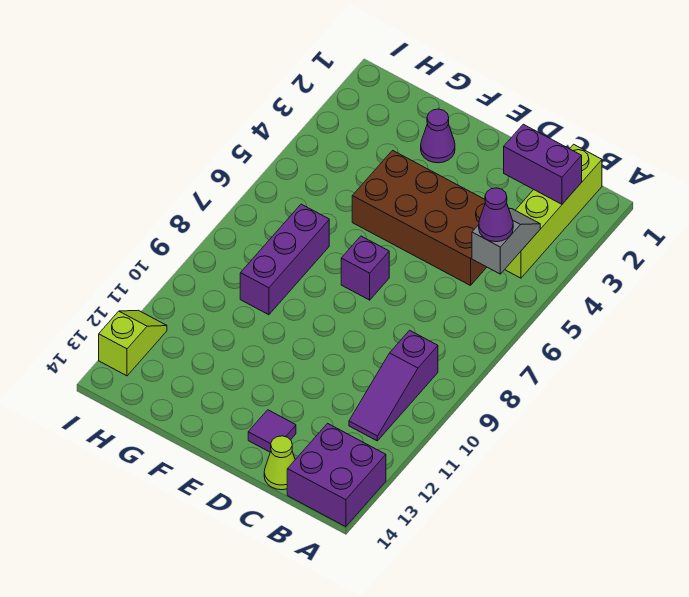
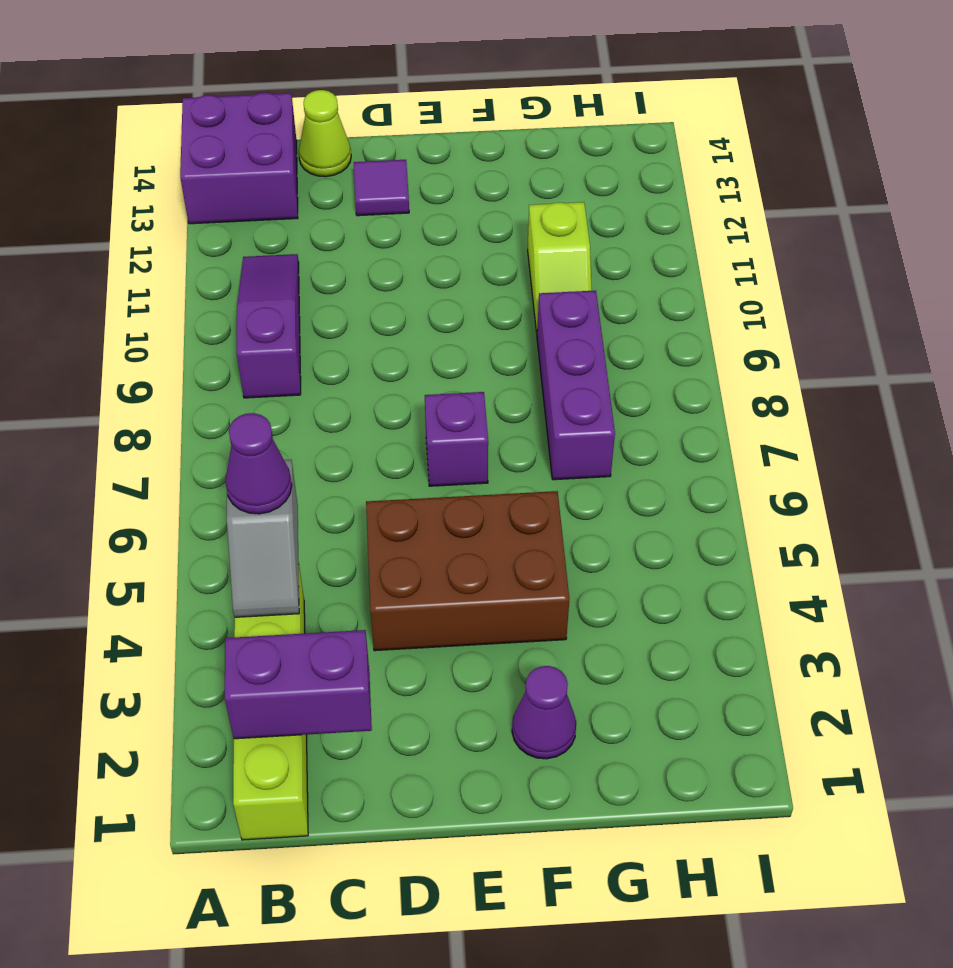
brown brick C4:F5 level 1 -> brown brick D4:F5 level 1
lime slope I12:I13 level 1 top 13 -> lime slope G10:G11 level 1 top 11

